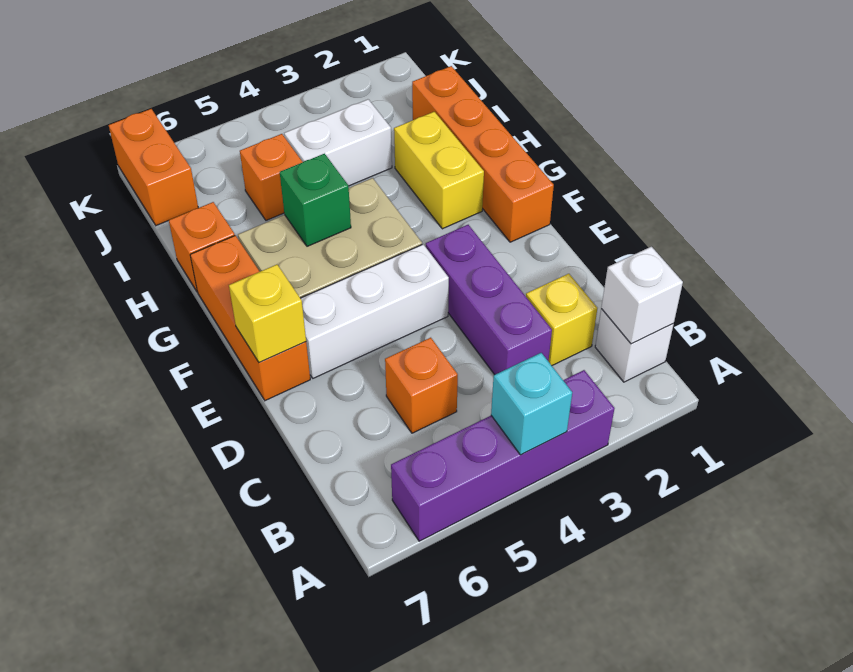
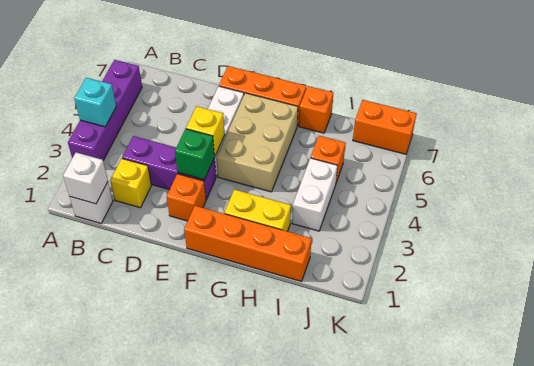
orange brick C5 level 1 -> orange brick E2 level 1
yellow brick E7 level 2 -> yellow brick E4 level 2
green brick G5 level 2 -> green brick E3 level 2

